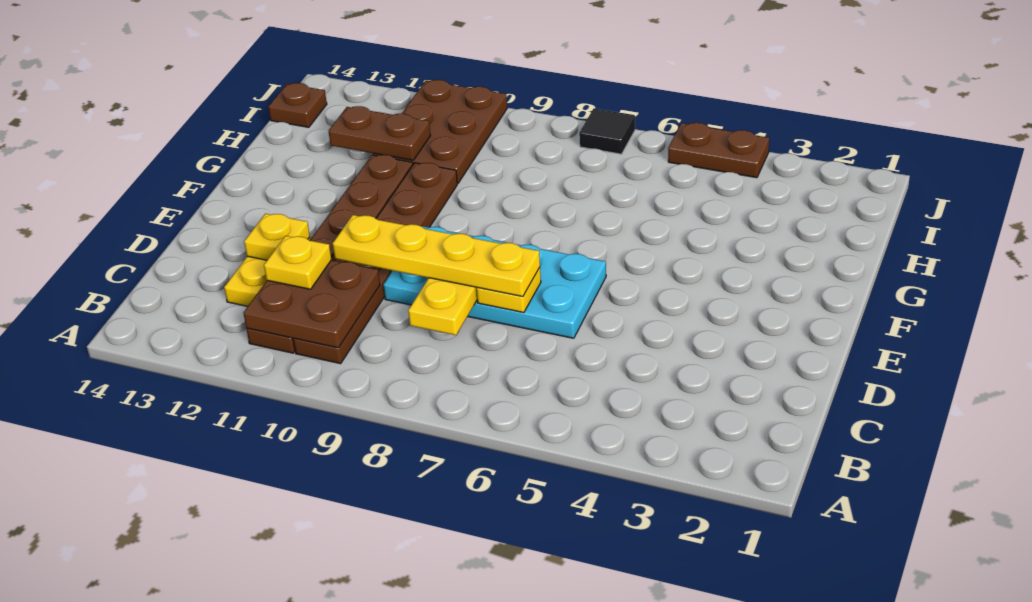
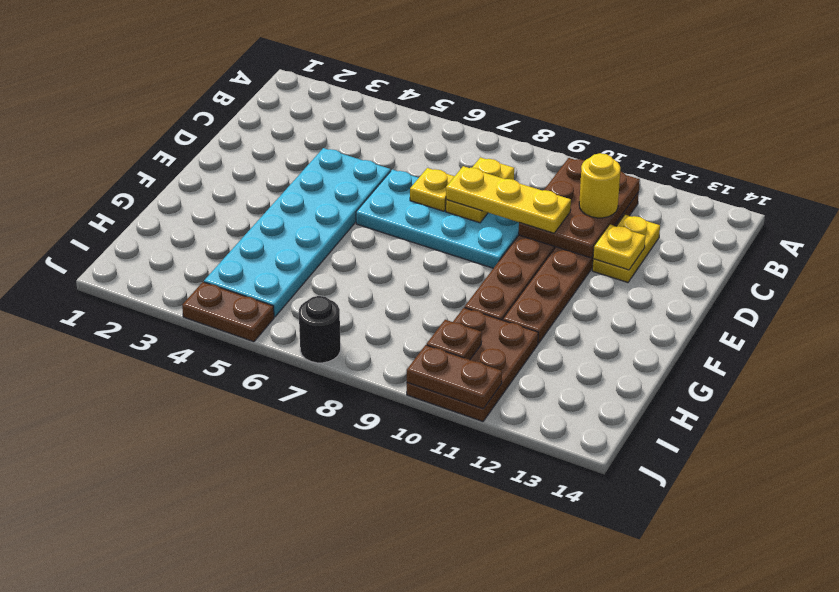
brown plate B10:C11 level 2 -> brown plate B10:D11 level 2
yellow plate C11 level 3 -> yellow round brick C11 level 3
none -> cyan plate D4:I5 level 1
yellow plate D7:D10 level 3 -> yellow plate D8:D10 level 3
brown plate H11:H12 level 2 -> brown plate J10:J11 level 2
brown plate I14 level 1 -> brown plate I10 level 2
black tile J7 level 1 -> black round brick J7 level 1

